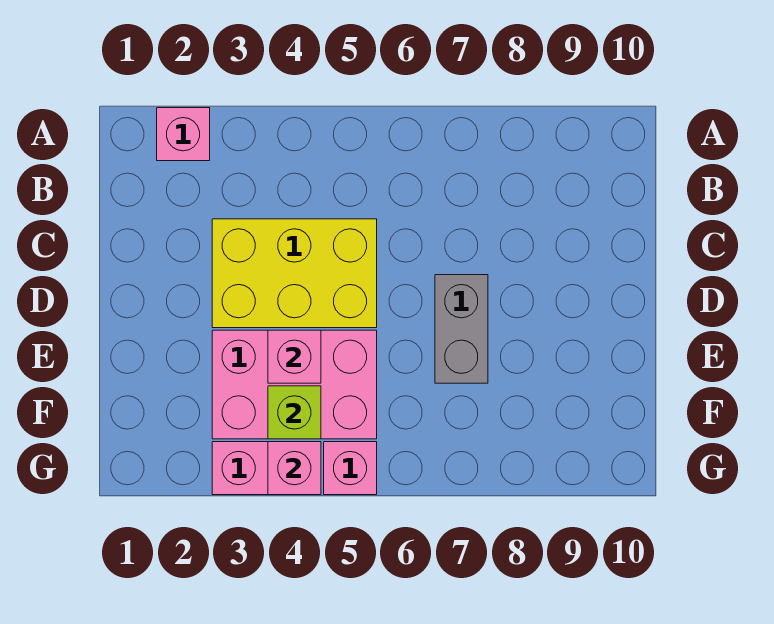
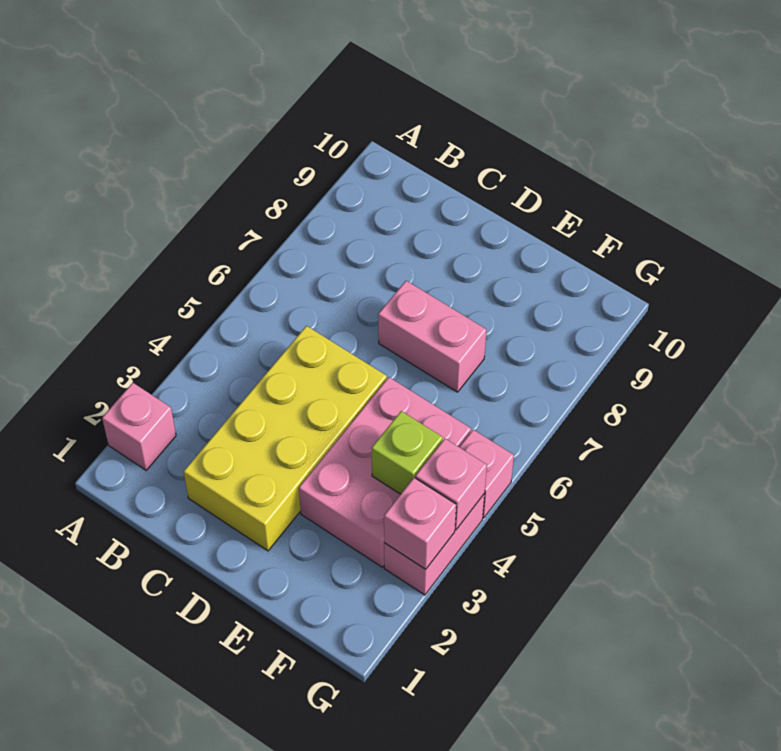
yellow brick C3:D5 level 1 -> yellow brick C2:D5 level 1
grey brick D7:E7 level 1 -> pink brick D7:E7 level 1
pink brick E4 level 2 -> pink brick G3 level 2

